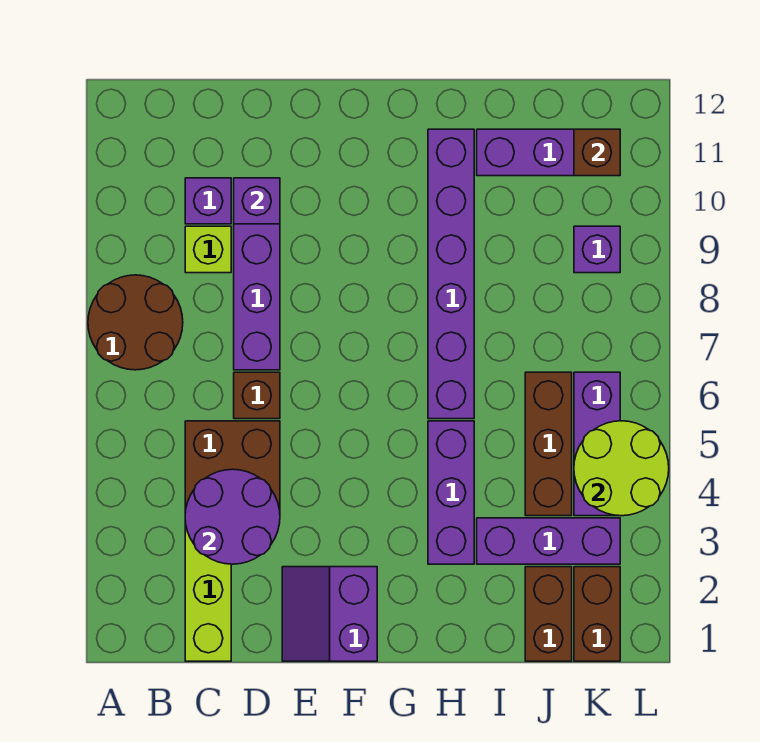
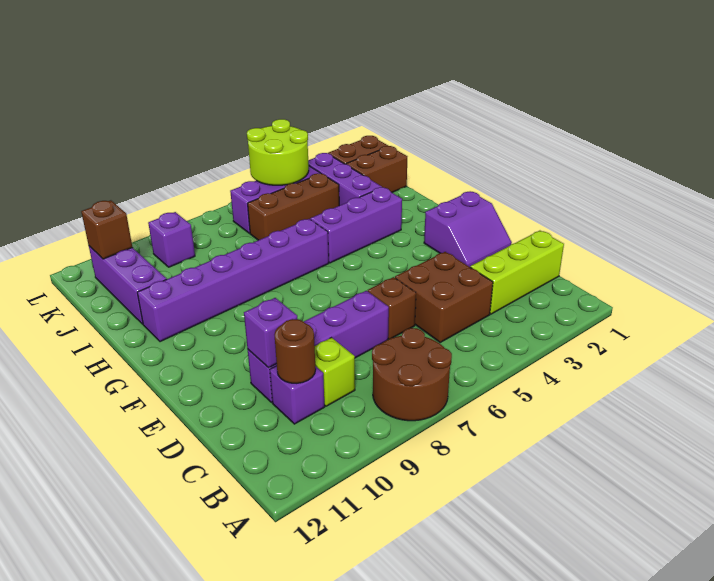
purple round brick C3:D4 level 2 -> none
none -> brown round brick C10 level 2

